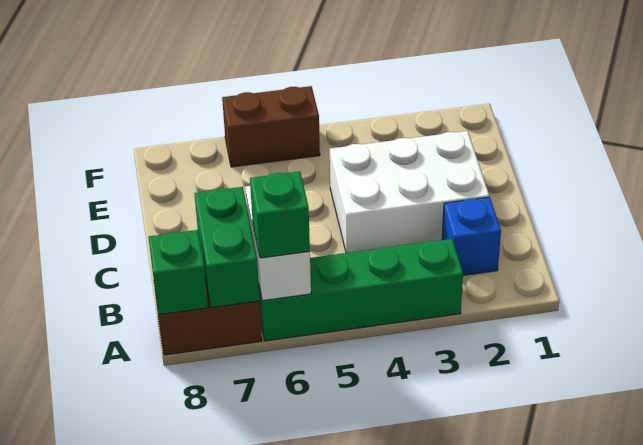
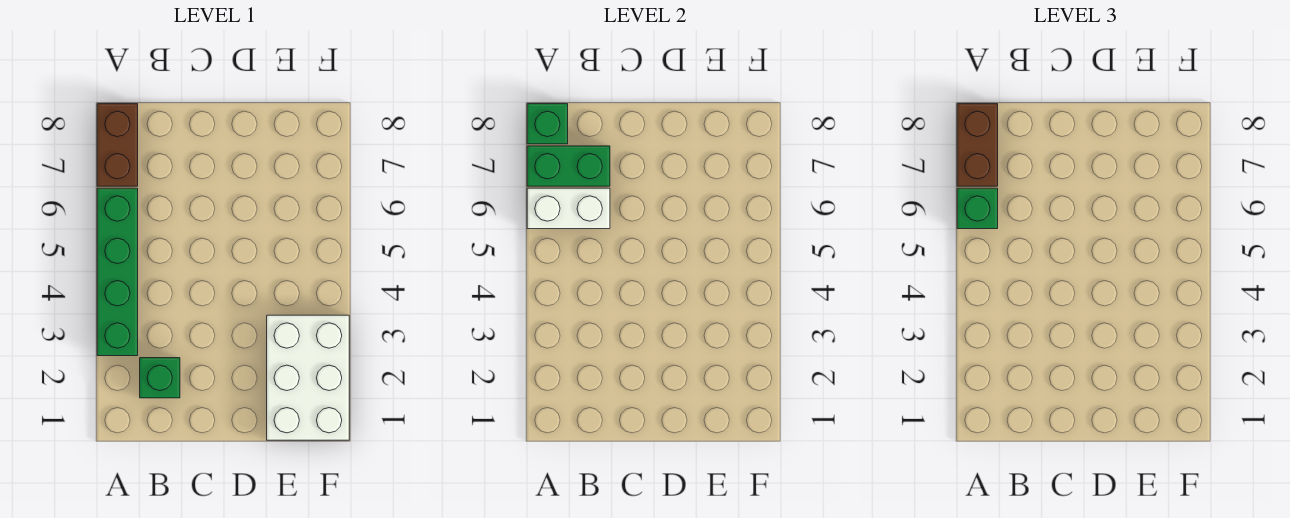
blue brick B2 level 1 -> green brick B2 level 1
white brick C2:D4 level 1 -> white brick E1:F3 level 1
brown brick F5:F6 level 1 -> brown brick A7:A8 level 3

